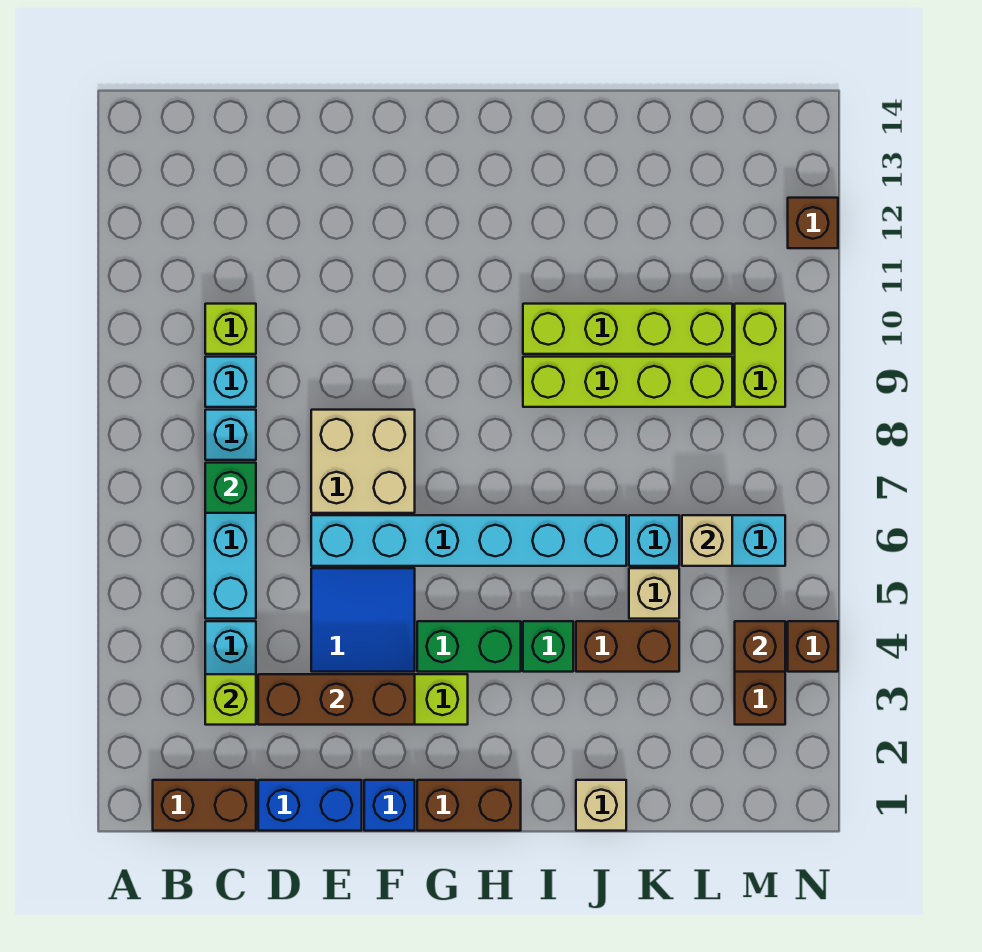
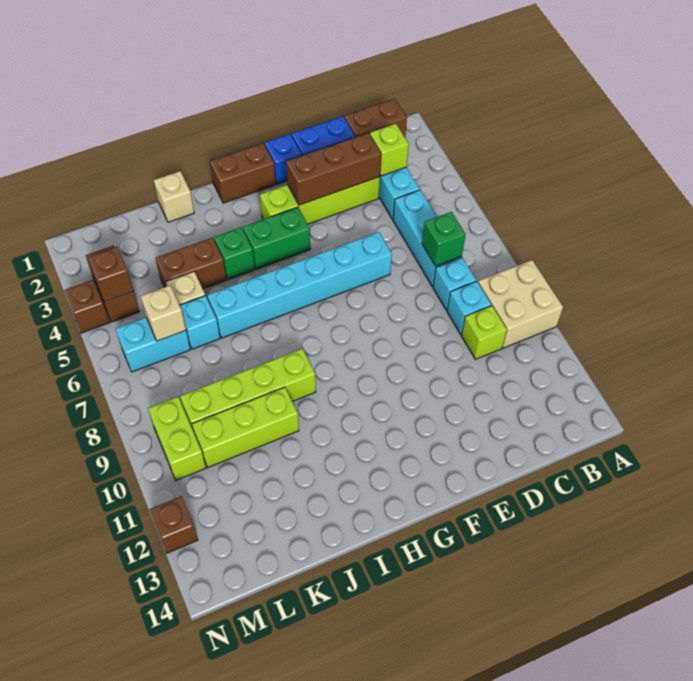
blue tile E4:F5 level 1 -> none
tan brick E7:F8 level 1 -> tan brick A9:B10 level 1
lime brick I10:L10 level 1 -> lime brick J10:L10 level 1

